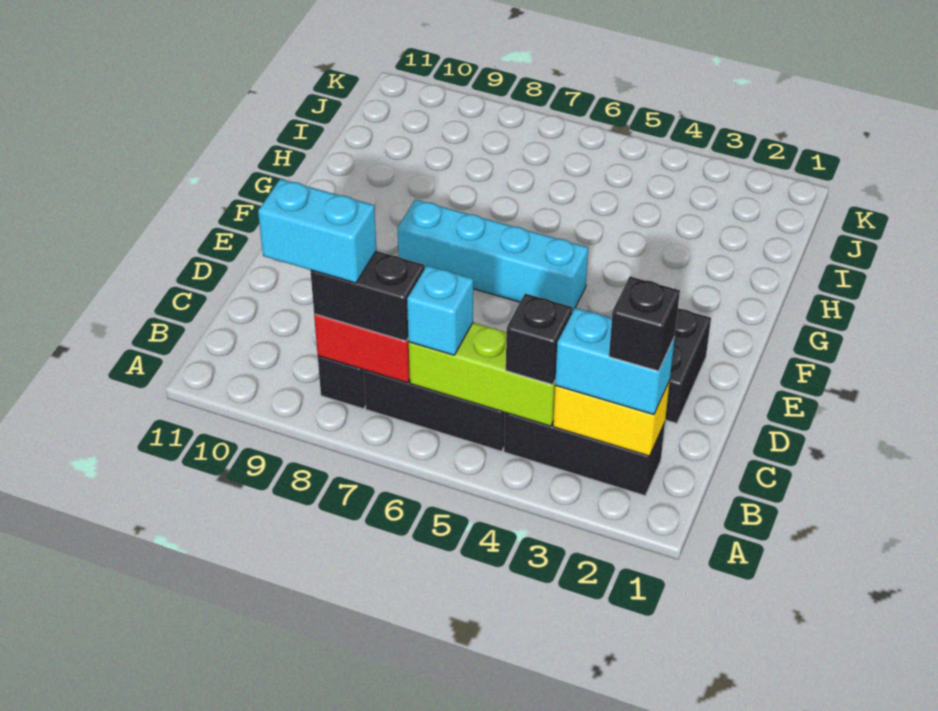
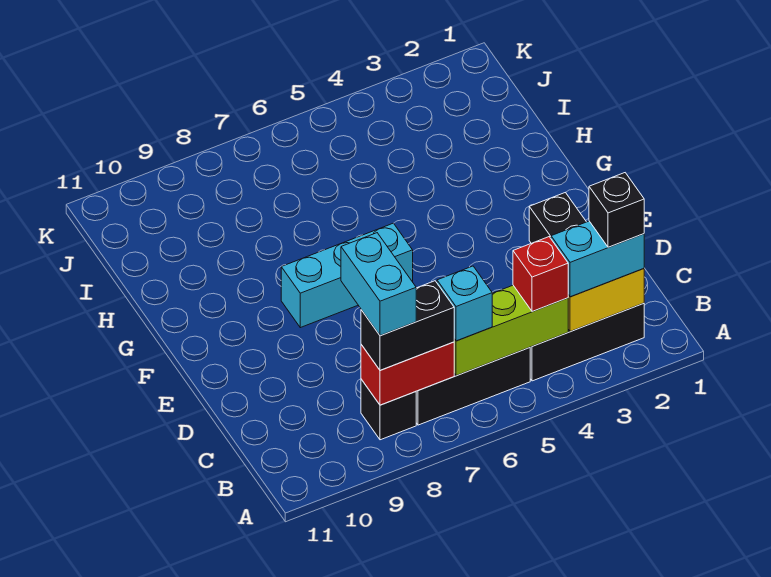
black brick B4 level 3 -> red brick B4 level 3
cyan brick B8:B9 level 4 -> cyan brick B8:C8 level 4
cyan brick F5:F8 level 1 -> cyan brick F6:F8 level 1

